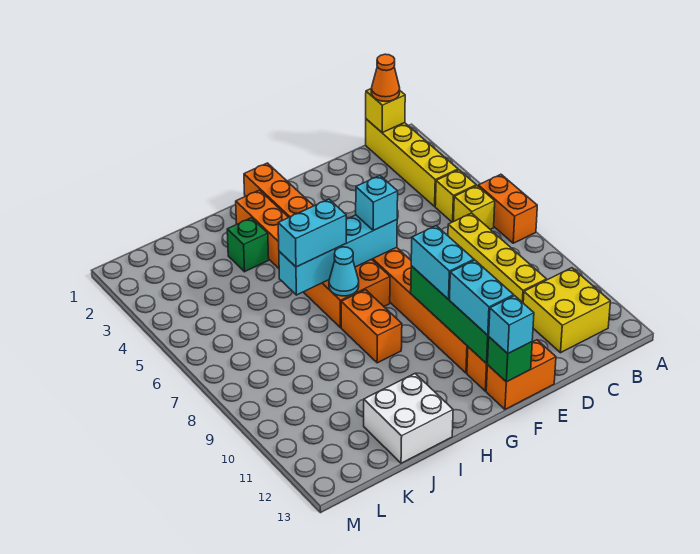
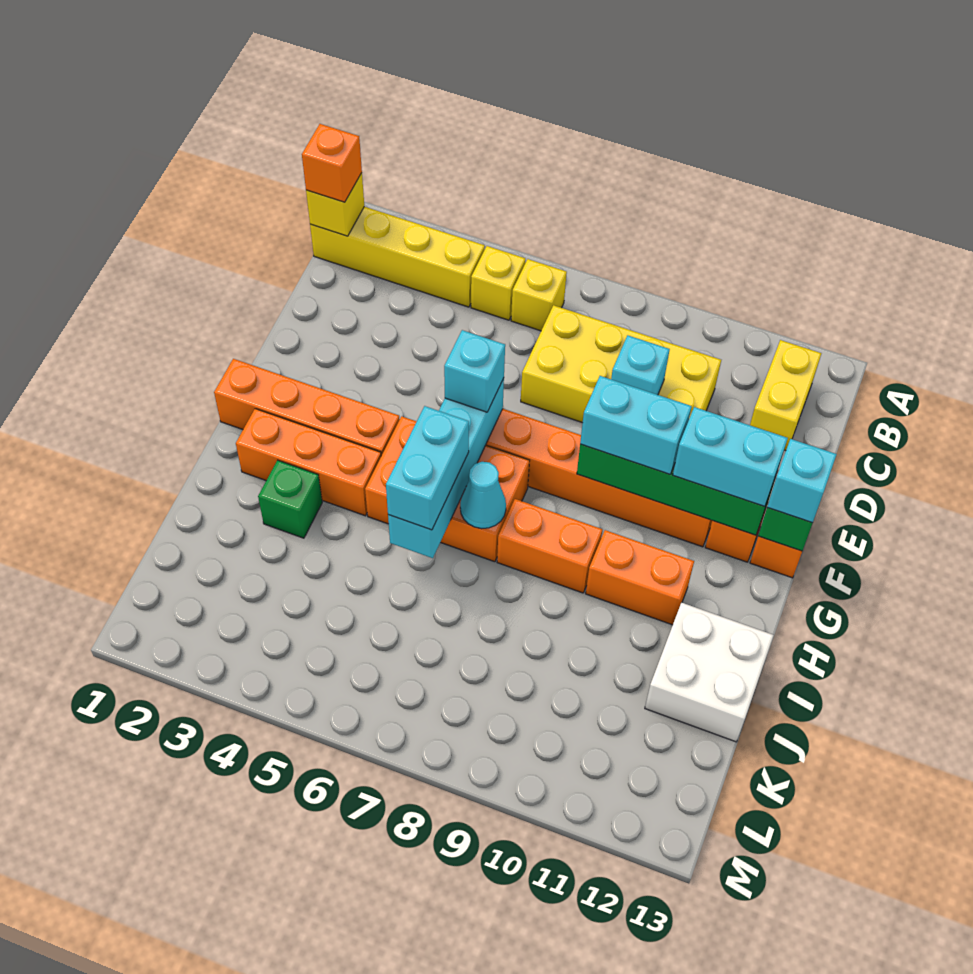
orange brick A6:A7 level 1 -> orange brick H10:H11 level 1
orange cone B1 level 3 -> orange brick B1 level 3
yellow brick B11:C12 level 1 -> yellow brick B12:C12 level 1
yellow brick C7:C10 level 1 -> yellow brick C7:D10 level 1
none -> cyan brick D9 level 2

